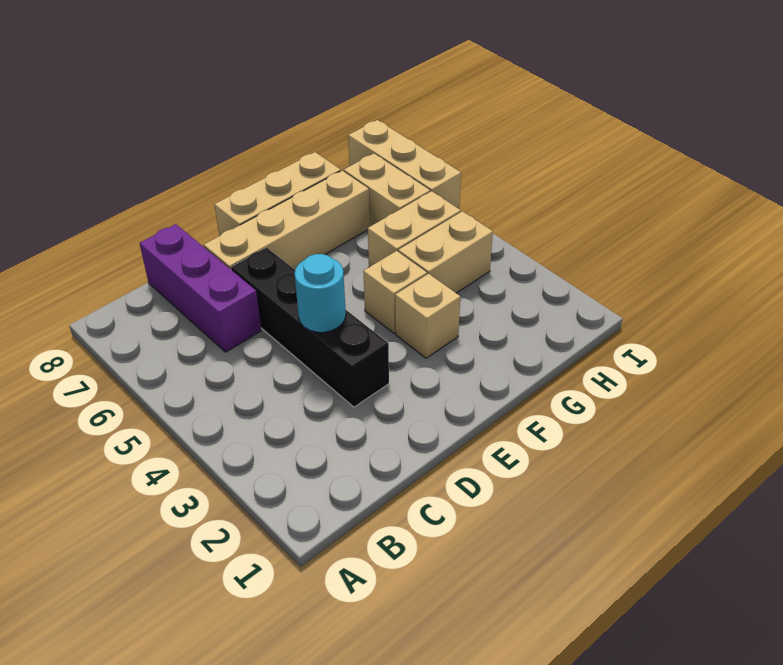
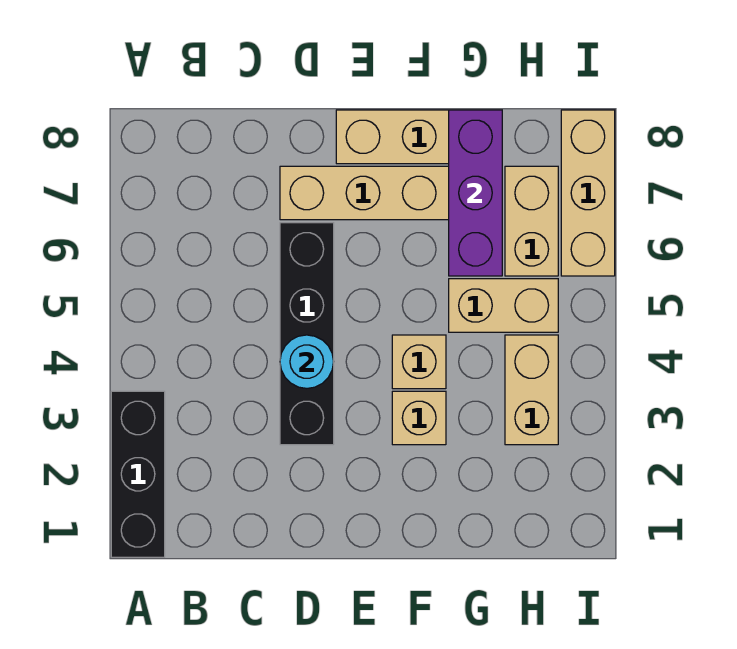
none -> black brick A1:A3 level 1
purple brick C6:C8 level 1 -> purple brick G6:G8 level 2
tan brick G4:H4 level 1 -> tan brick H3:H4 level 1

